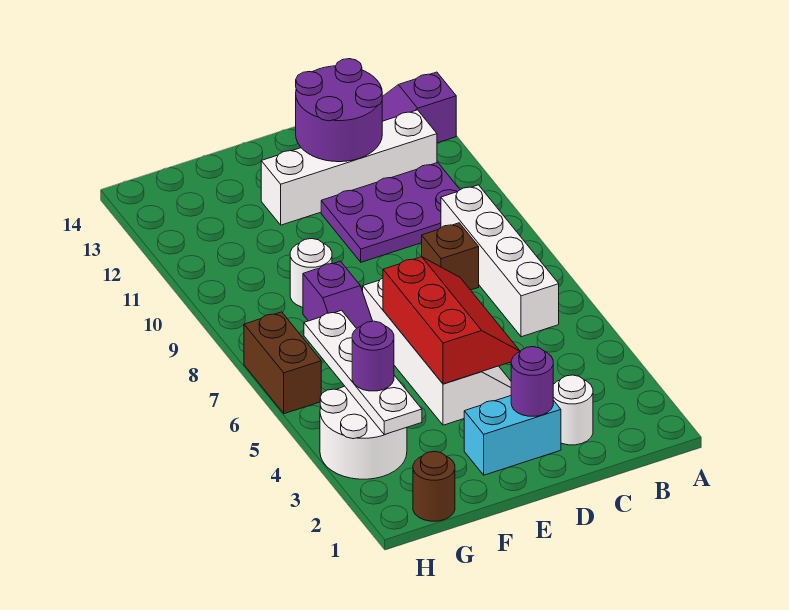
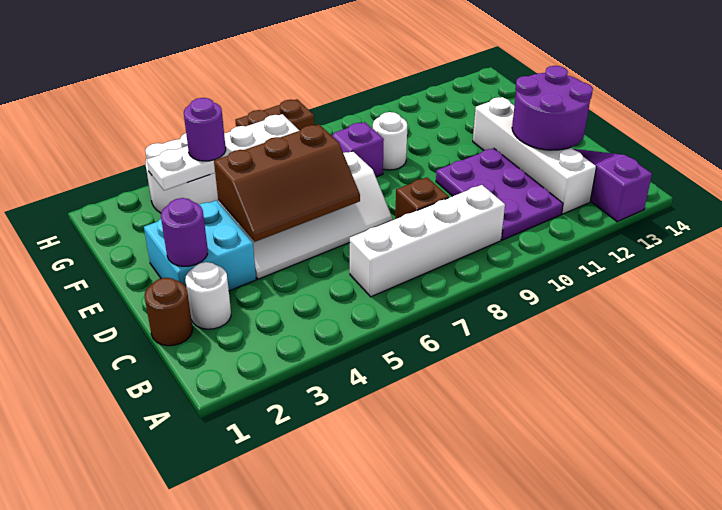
cyan brick D2:E2 level 1 -> cyan brick D2:E3 level 1
red slope D4:E6 level 2 top E -> brown slope D4:E6 level 2 top E
brown round brick G1 level 1 -> brown round brick C1 level 1

